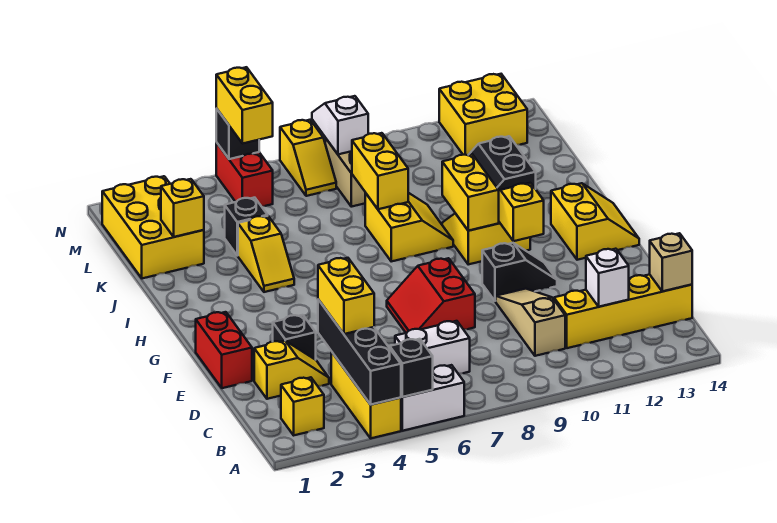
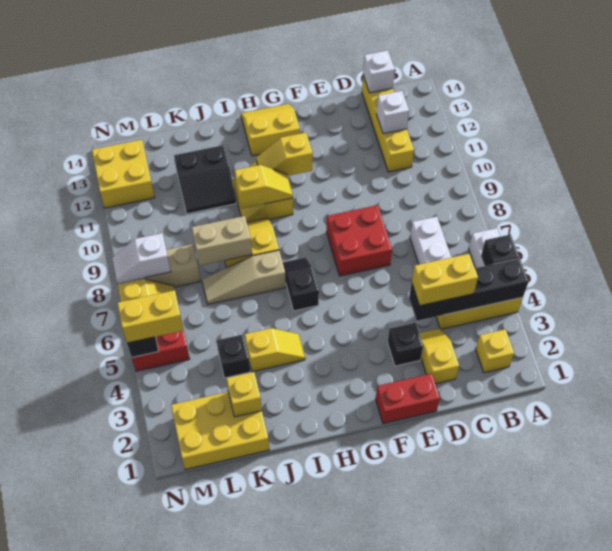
tan slope C10:E10 level 1 top C -> tan slope I7:K7 level 1 top I
tan brick C14 level 2 -> white brick C14 level 2
red slope E7:F8 level 1 top 8 -> red brick E7:F8 level 1
black slope F10:F11 level 1 top 10 -> black slope H6:H7 level 1 top 6
yellow brick H10:I10 level 2 -> yellow slope H10:I10 level 2 top I
yellow brick J8:K8 level 2 -> tan brick J8:K8 level 2

